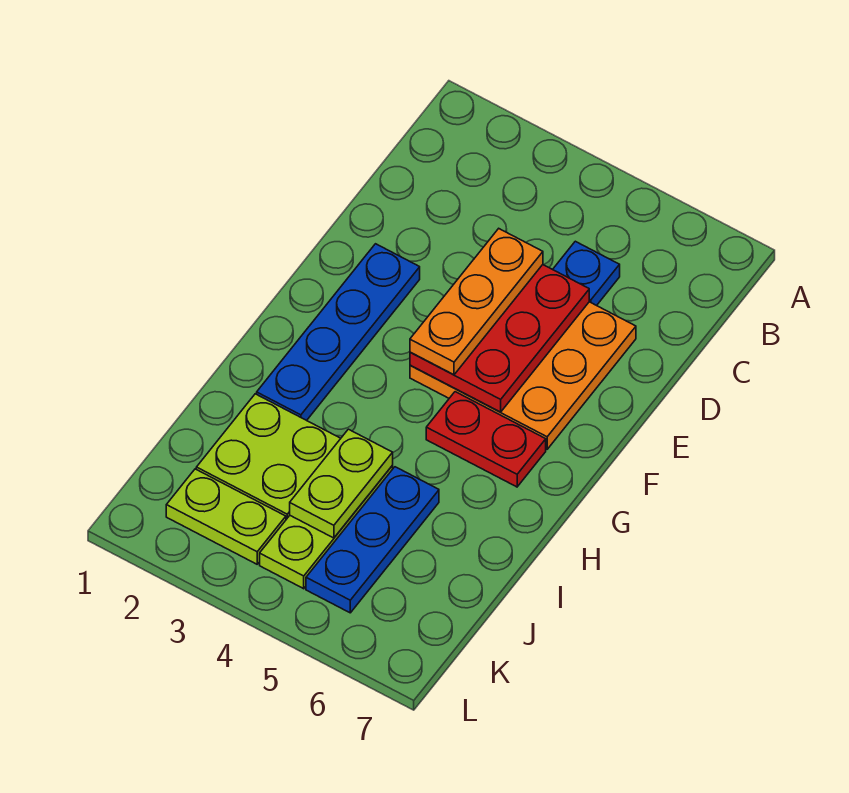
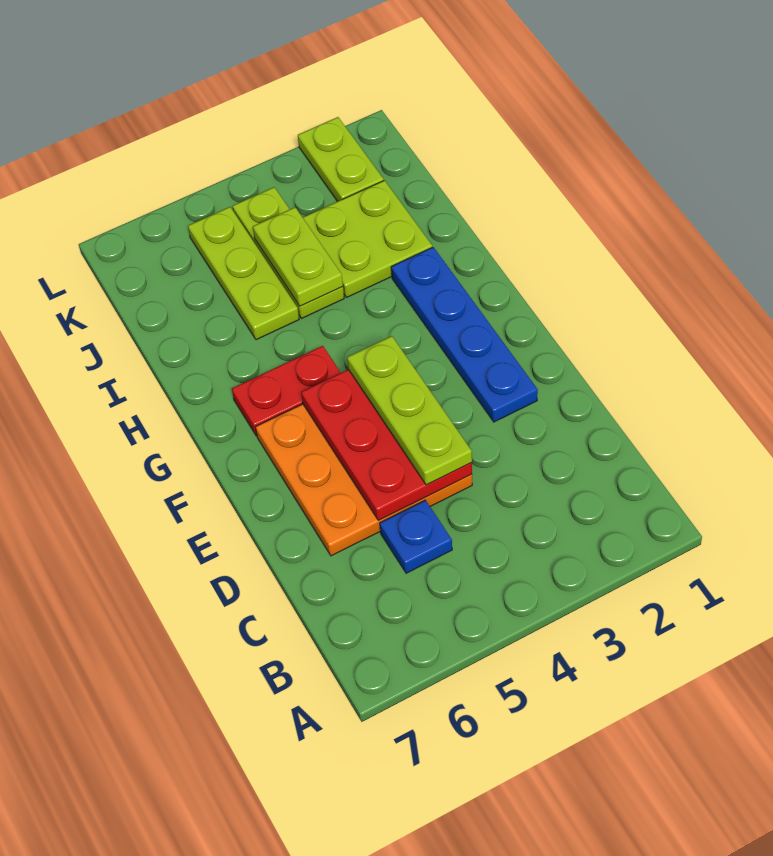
orange plate D4:F4 level 3 -> lime plate D4:F4 level 3
blue plate I5:K5 level 1 -> lime plate I5:K5 level 1
lime plate K2:K3 level 1 -> lime plate K2:L2 level 1

